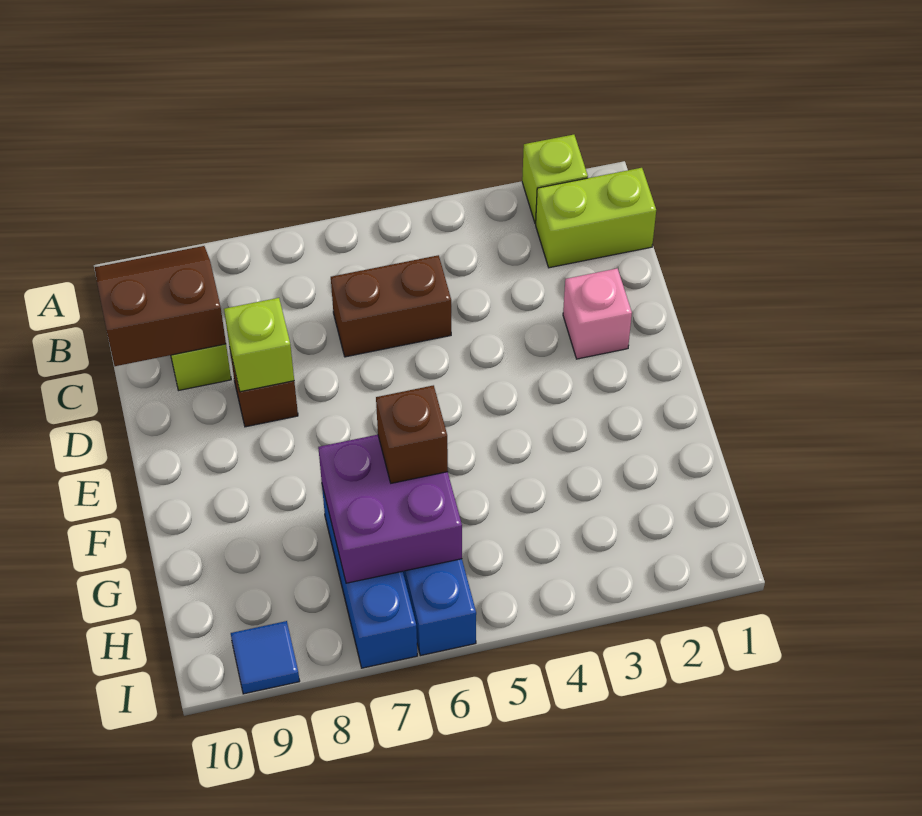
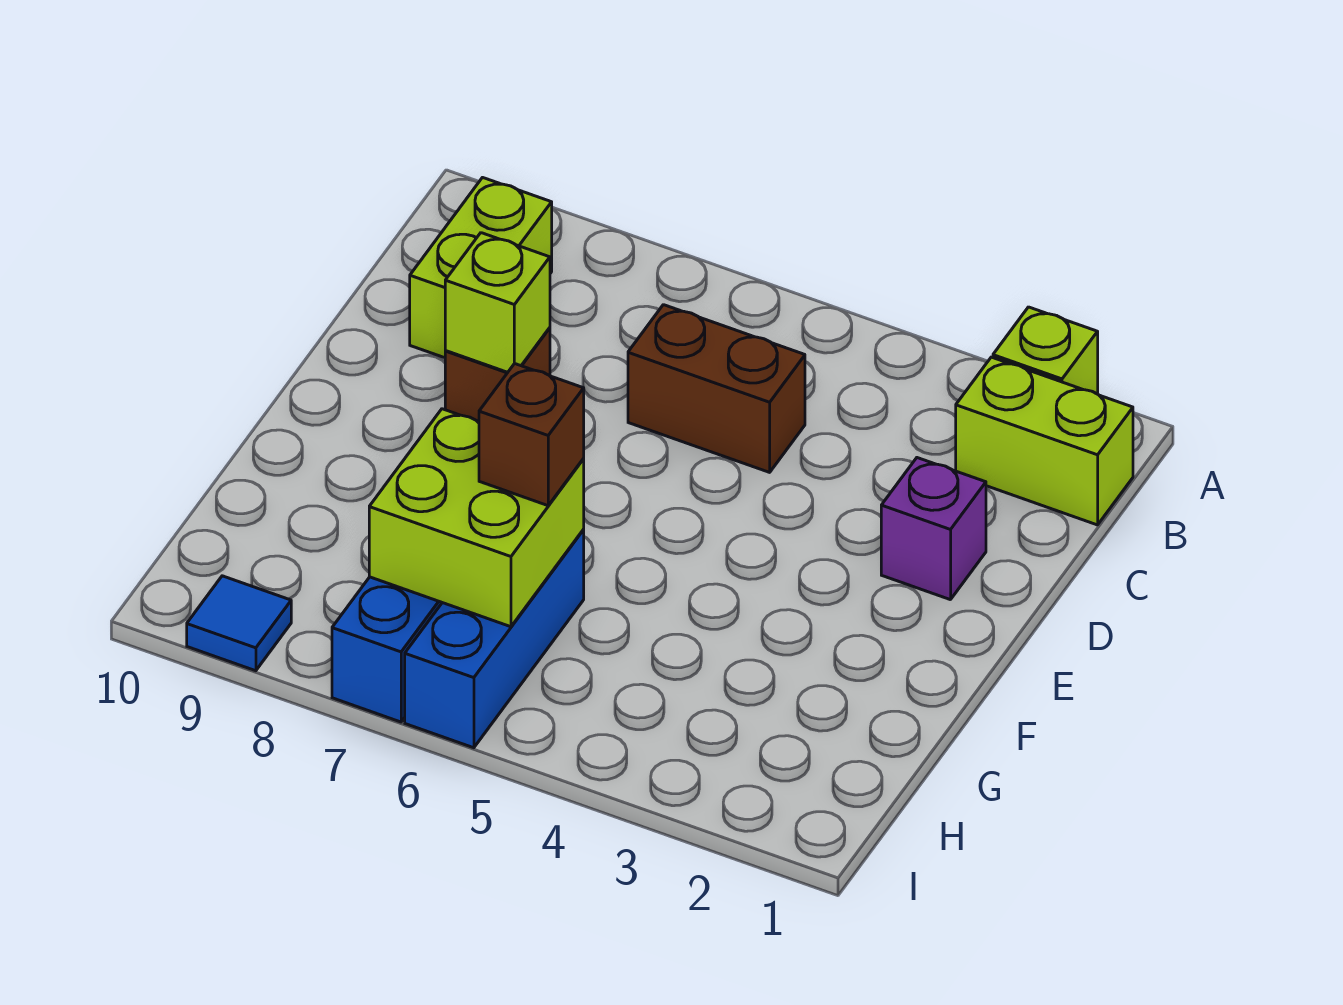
brown slope B9:C10 level 2 top C -> none
pink brick D2 level 1 -> purple brick D2 level 1
purple brick G6:H7 level 2 -> lime brick G6:H7 level 2

